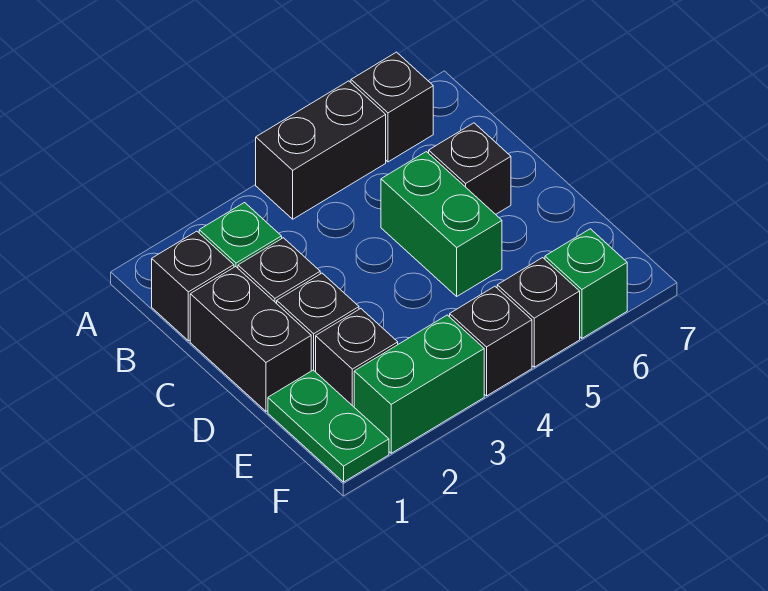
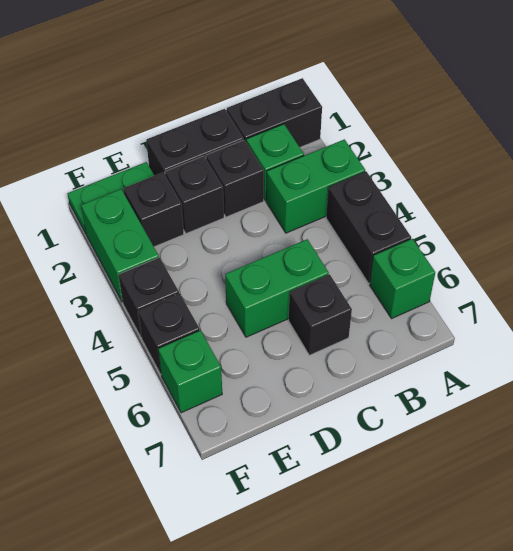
none -> green brick A3:B3 level 1
black brick A6 level 1 -> green brick A6 level 1
black brick B1 level 1 -> black brick A1:B1 level 1

